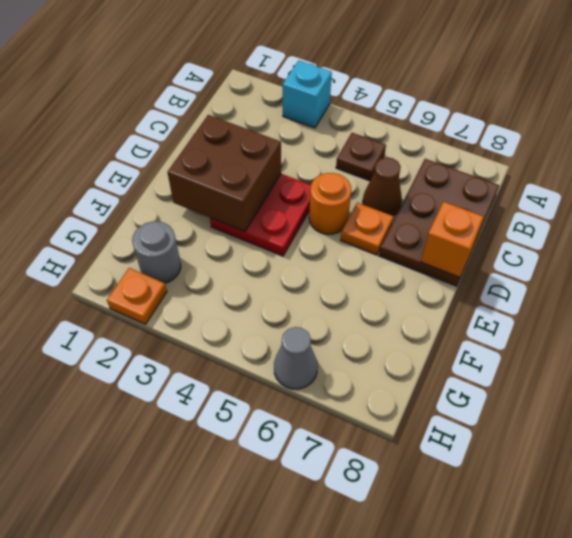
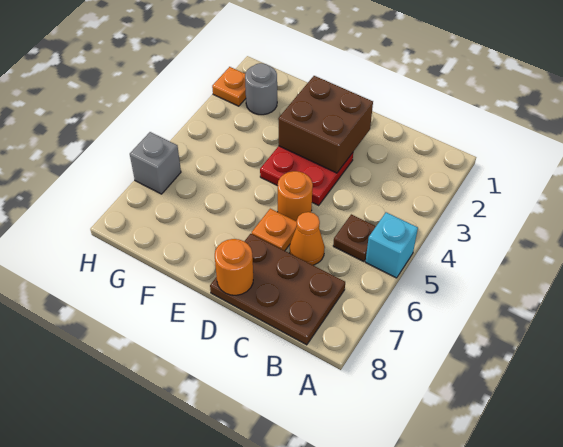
cyan brick A3 level 1 -> cyan brick A5 level 1
brown cone C6 level 1 -> orange cone C6 level 1
orange brick D8 level 2 -> orange round brick D8 level 2
grey cone H6 level 1 -> grey brick H6 level 1

